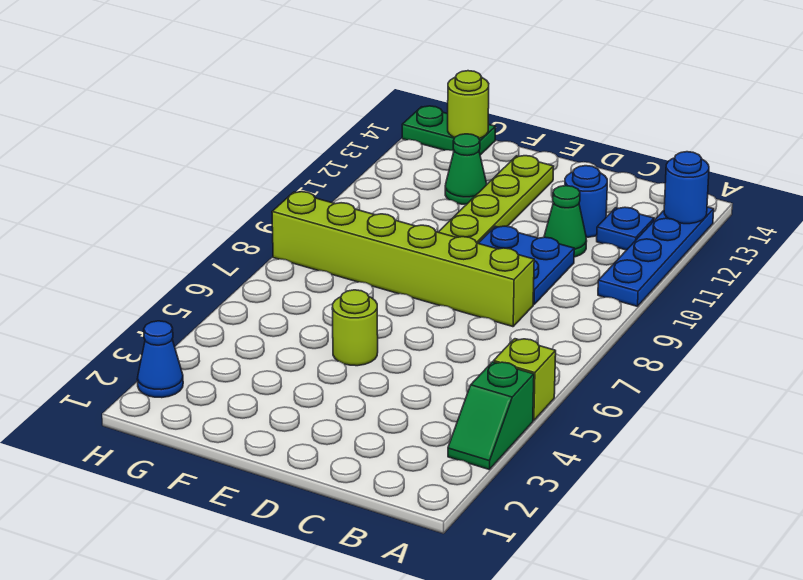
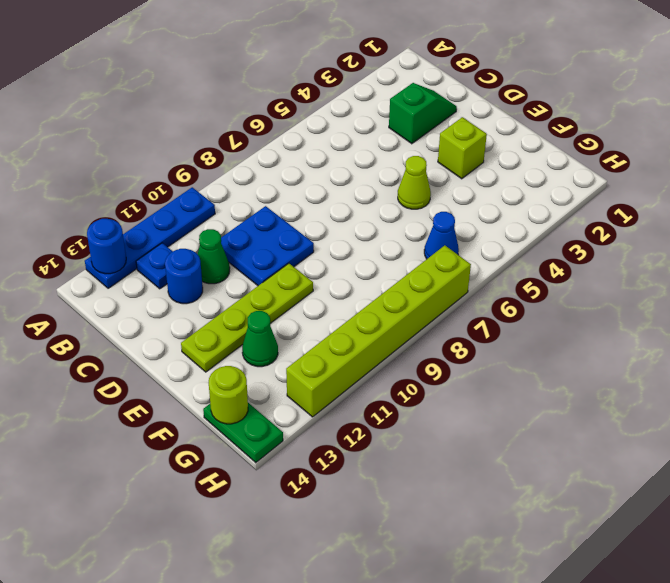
green slope A3:A4 level 1 top 4 -> green slope C2:C3 level 1 top 3
lime brick A5 level 1 -> lime brick E3 level 1
lime brick C8:H8 level 1 -> lime brick H7:H12 level 1
lime round brick E5 level 1 -> lime cone E5 level 1
blue cone H2 level 1 -> blue cone G6 level 1

